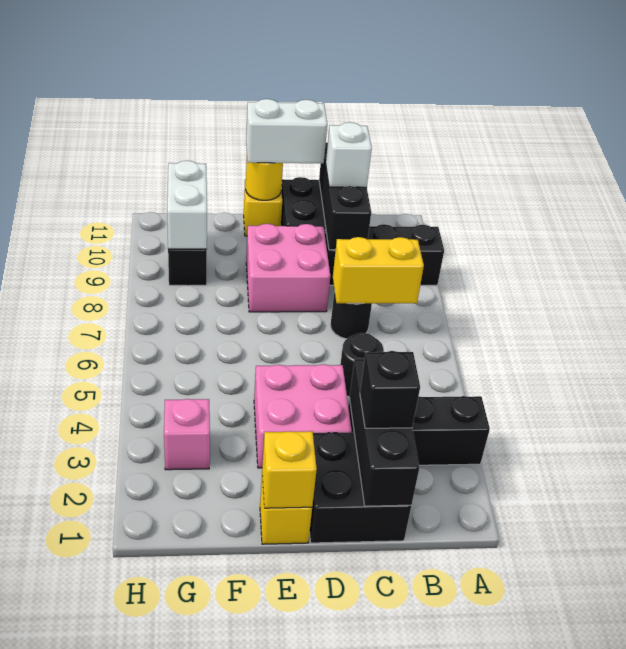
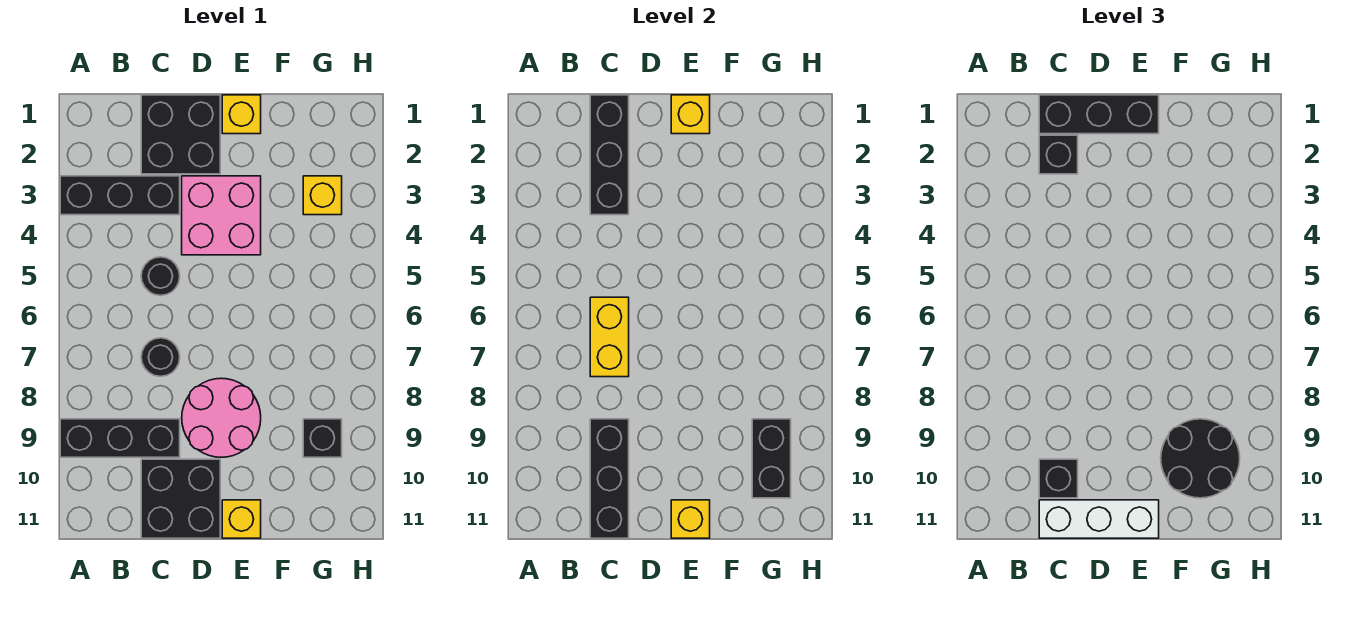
yellow brick B7:C7 level 2 -> yellow brick C6:C7 level 2
none -> black brick C1:E1 level 3
white brick C10 level 3 -> black brick C10 level 3
pink brick D8:E9 level 1 -> pink round brick D8:E9 level 1
white brick D11:E11 level 3 -> white brick C11:E11 level 3
yellow round brick E11 level 2 -> yellow brick E11 level 2
none -> black round brick F9:G10 level 3
pink brick G3 level 1 -> yellow brick G3 level 1
white brick G9:G10 level 2 -> black brick G9:G10 level 2

